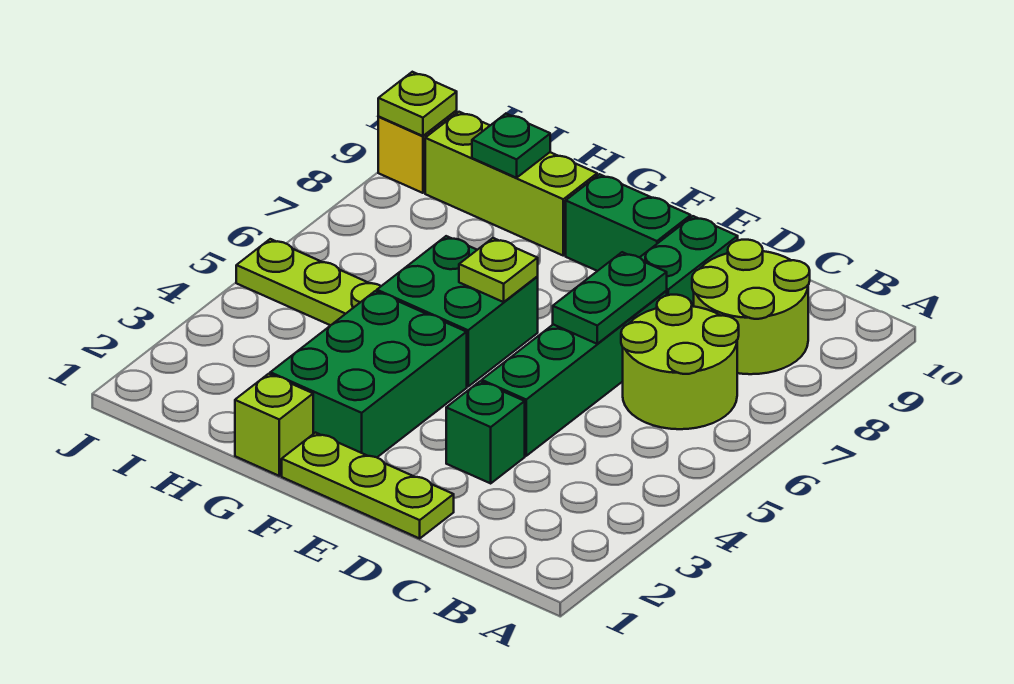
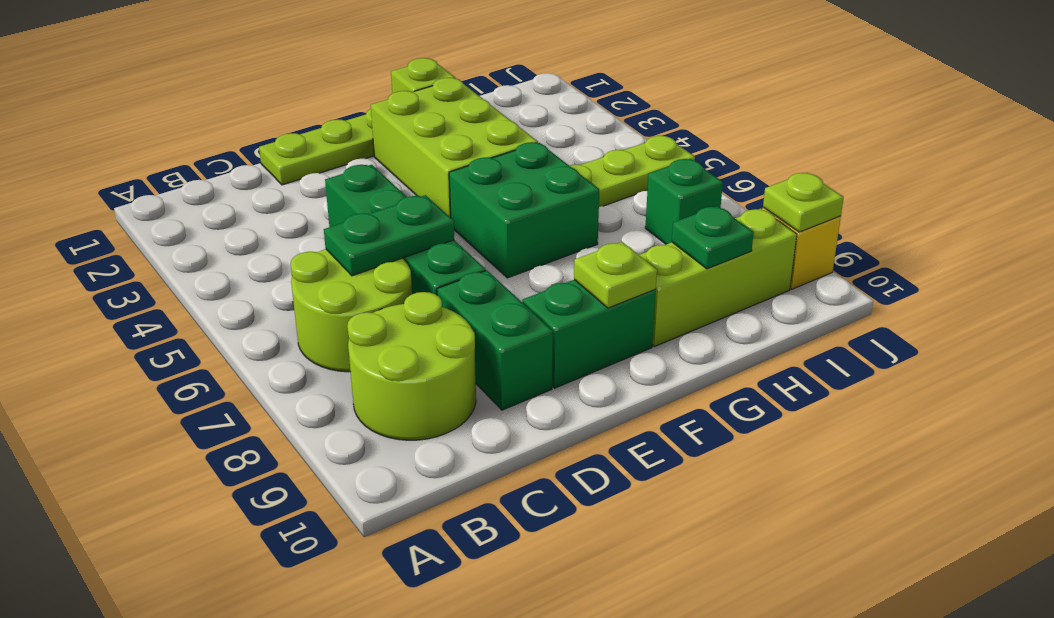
green brick D3 level 1 -> green brick I7 level 1
green plate D6:D7 level 2 -> green plate C6:D6 level 2
green brick F2:G4 level 1 -> lime brick F2:G4 level 1
lime plate F6 level 2 -> lime plate F9 level 2

